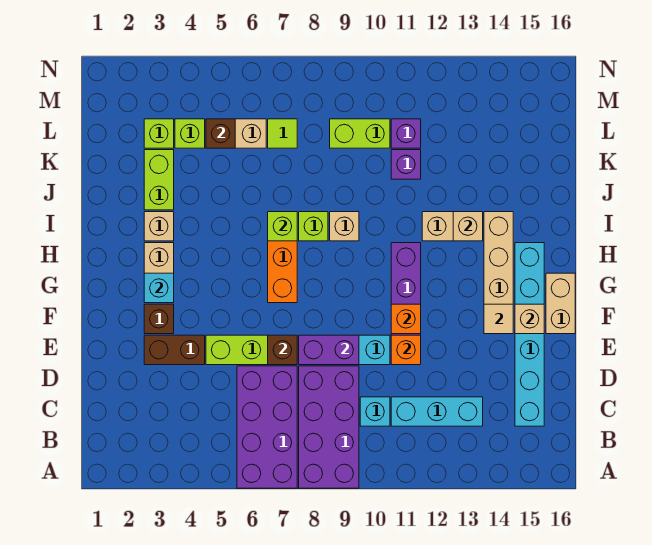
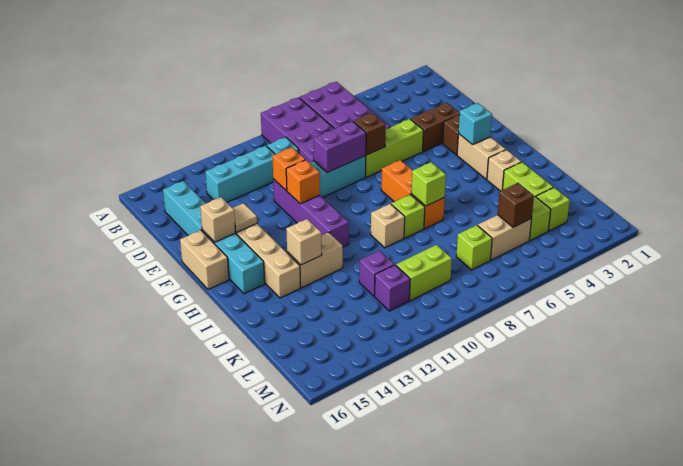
lime tile L7 level 1 -> lime brick L7 level 1

